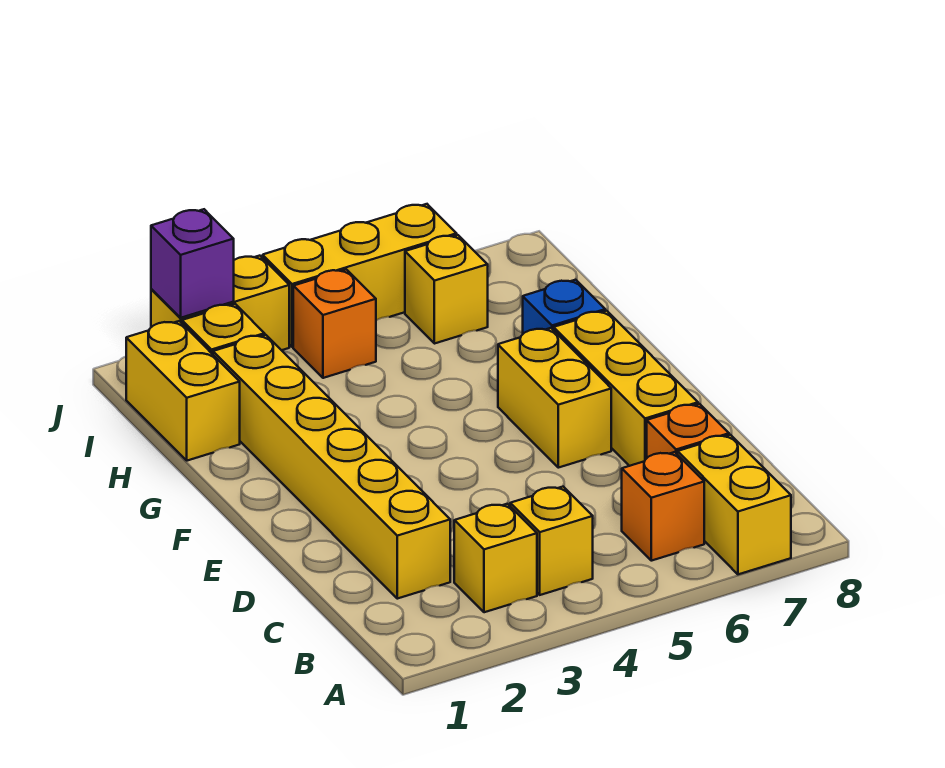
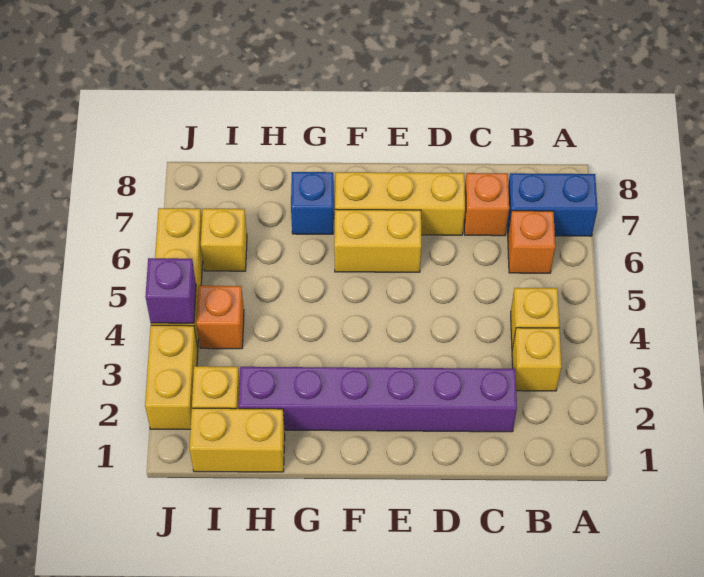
yellow brick A7:B7 level 1 -> blue brick A7:B7 level 1
yellow brick C2:H2 level 1 -> purple brick C2:H2 level 1
purple brick J2 level 2 -> purple brick J4 level 2

